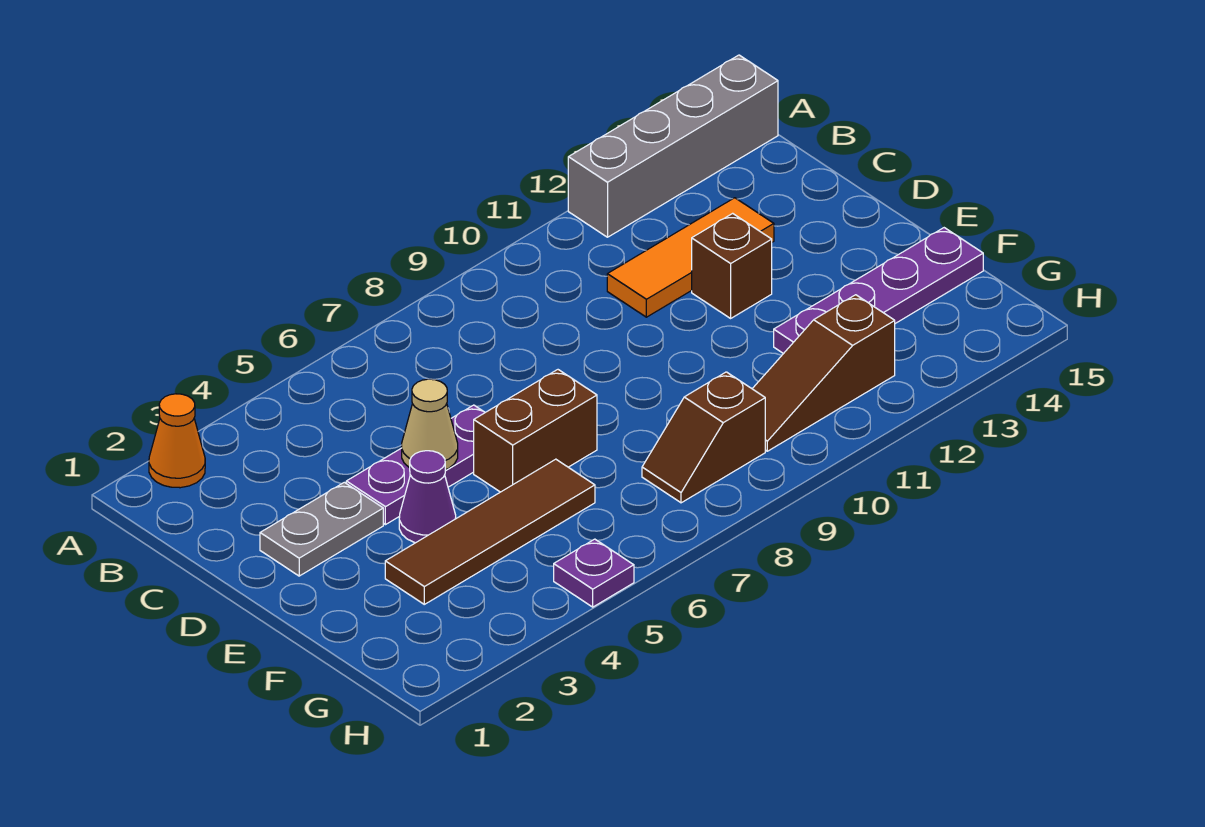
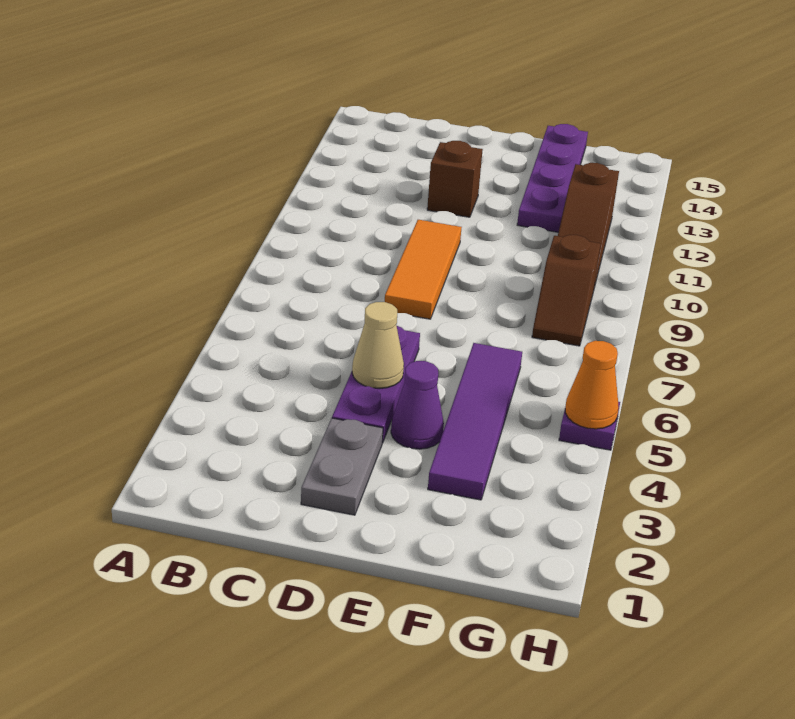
orange cone A2 level 1 -> orange cone H5 level 2
grey brick A12:A15 level 1 -> none
orange tile C11:C13 level 1 -> orange tile D8:D10 level 1
brown brick E6:E7 level 1 -> none
brown tile F3:F6 level 1 -> purple tile F3:F6 level 1

